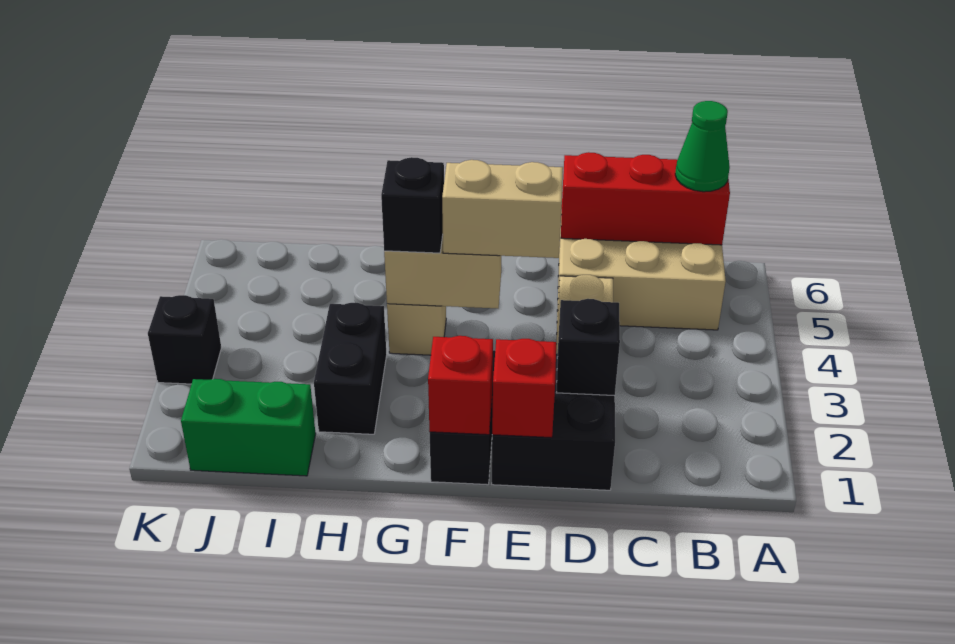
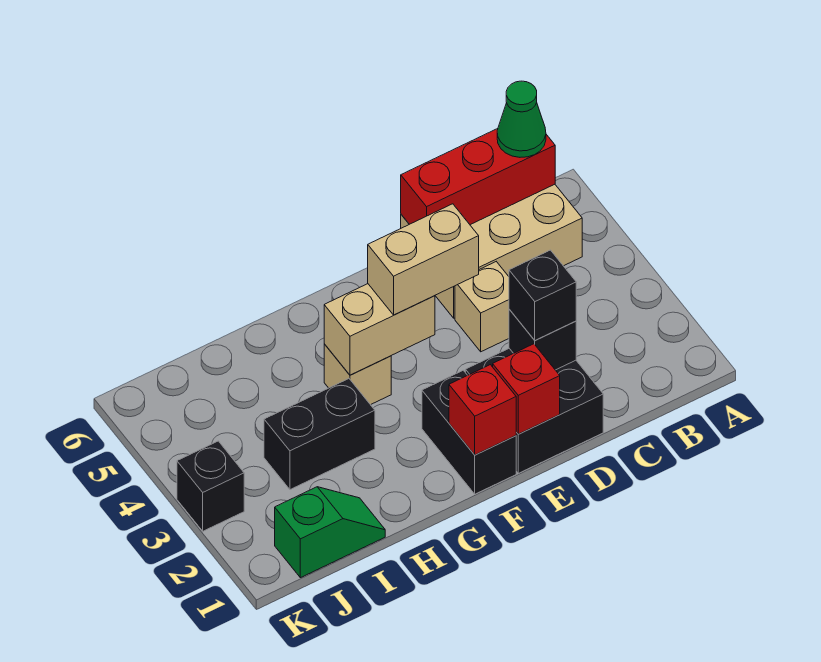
black brick G4 level 3 -> black brick D2 level 3
black brick H2:H3 level 1 -> black brick H3:I3 level 1
green brick I1:J1 level 1 -> green slope I1:J1 level 1 top J

